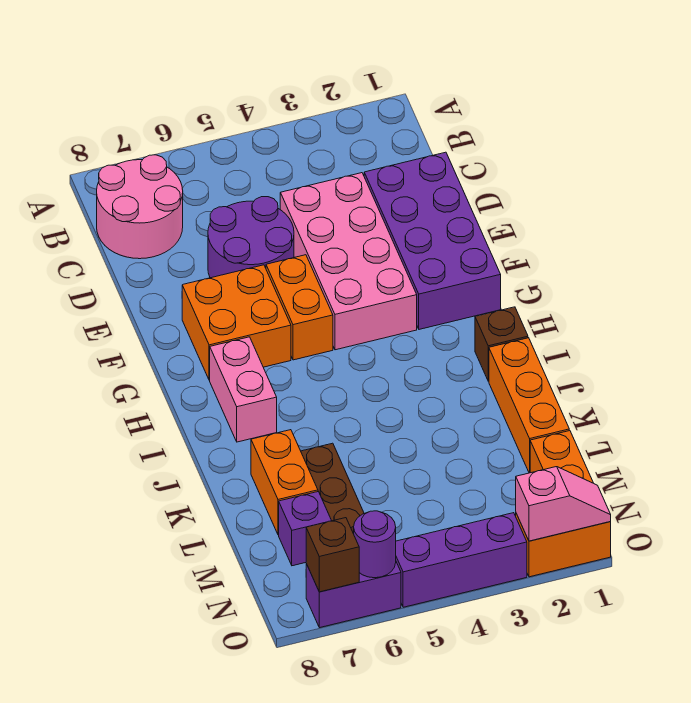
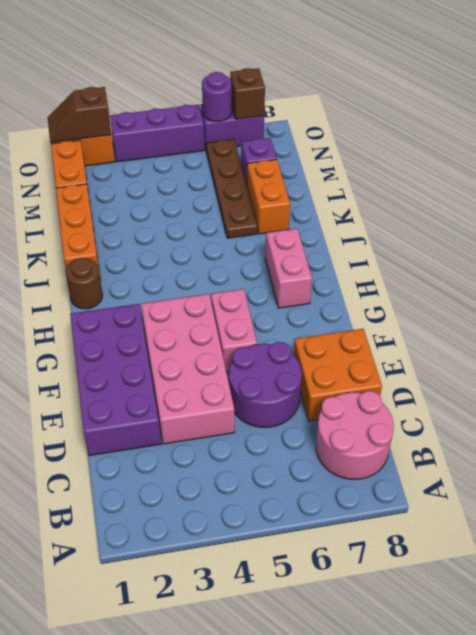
orange brick F5:G5 level 1 -> pink brick F5:G5 level 1
orange brick F6:G7 level 1 -> orange brick D7:E8 level 1
brown brick I1 level 1 -> brown round brick I1 level 1
pink slope O1:O2 level 2 top 2 -> brown slope O1:O2 level 2 top 2

